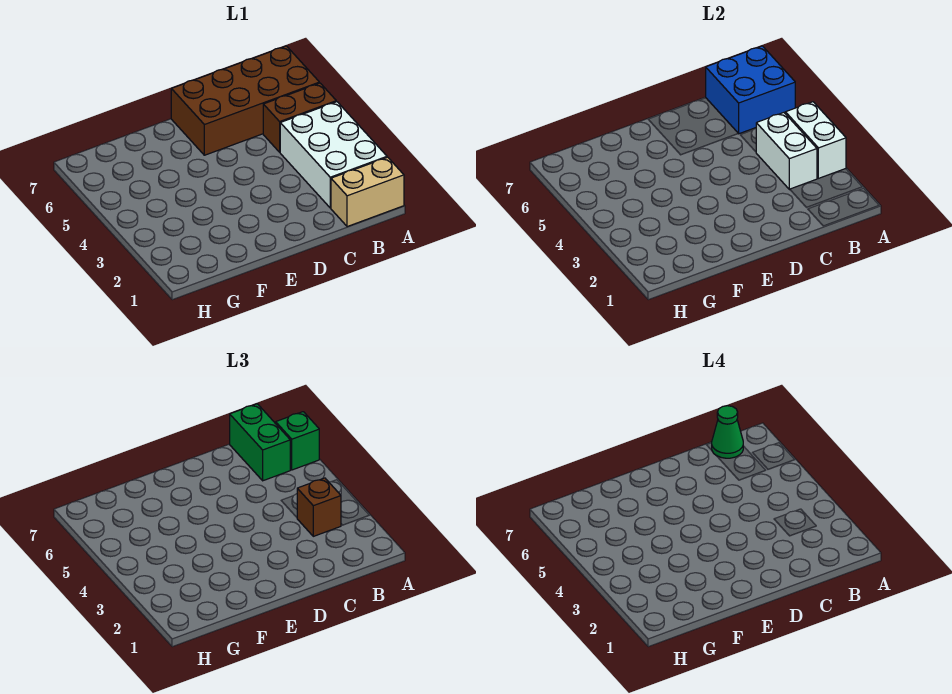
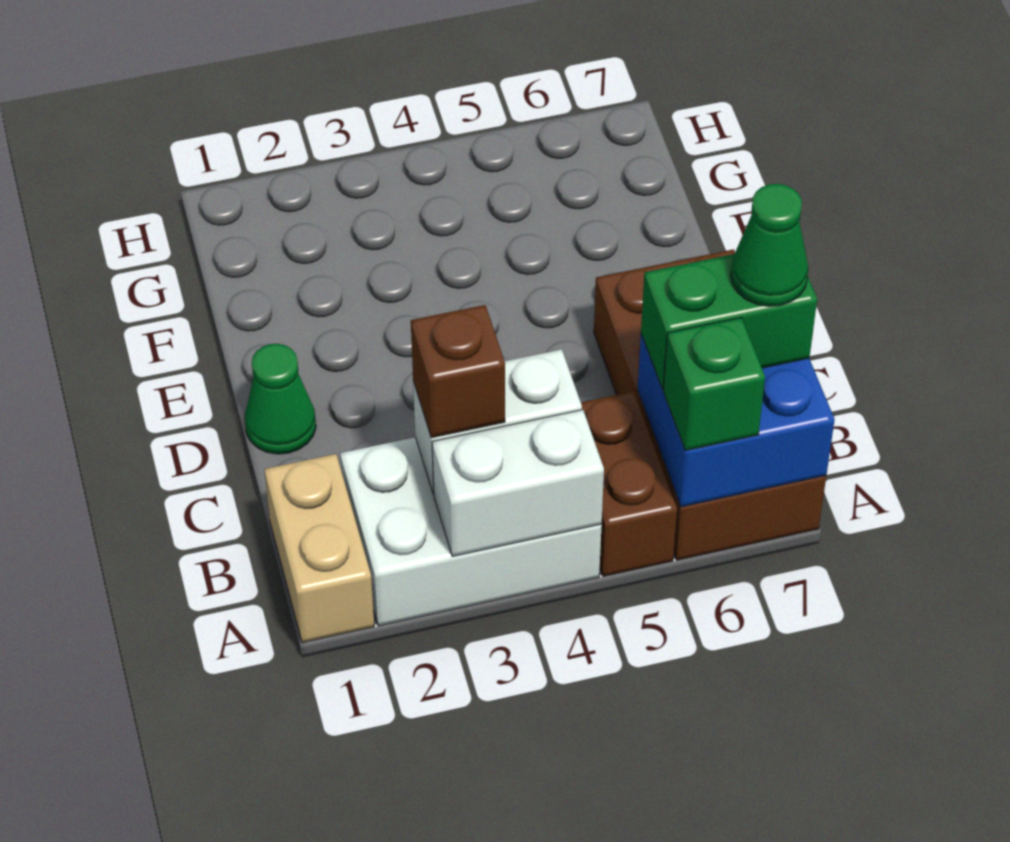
none -> green cone D1 level 1

